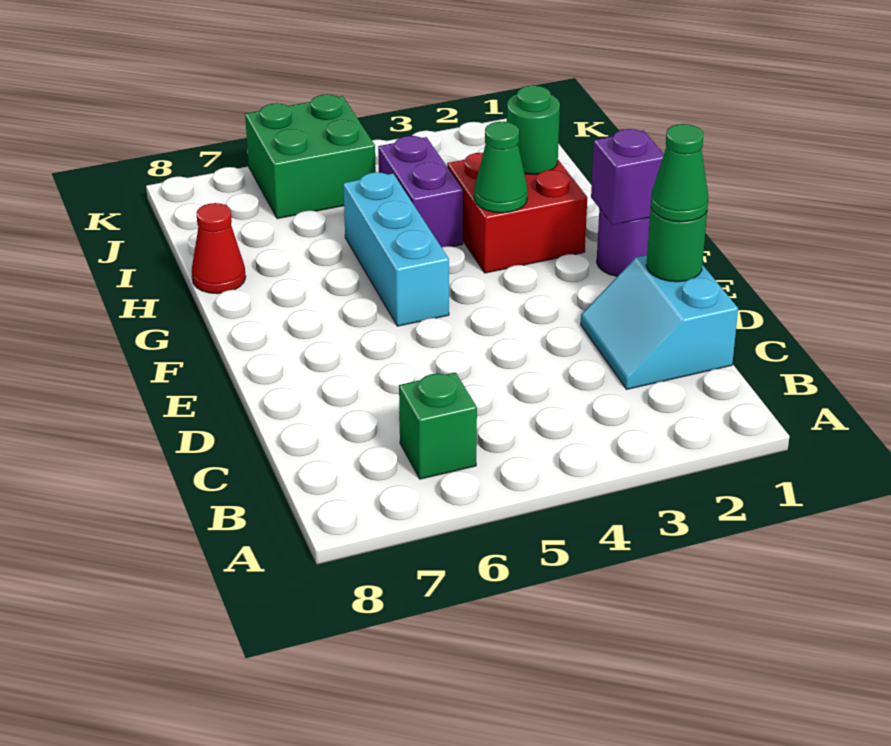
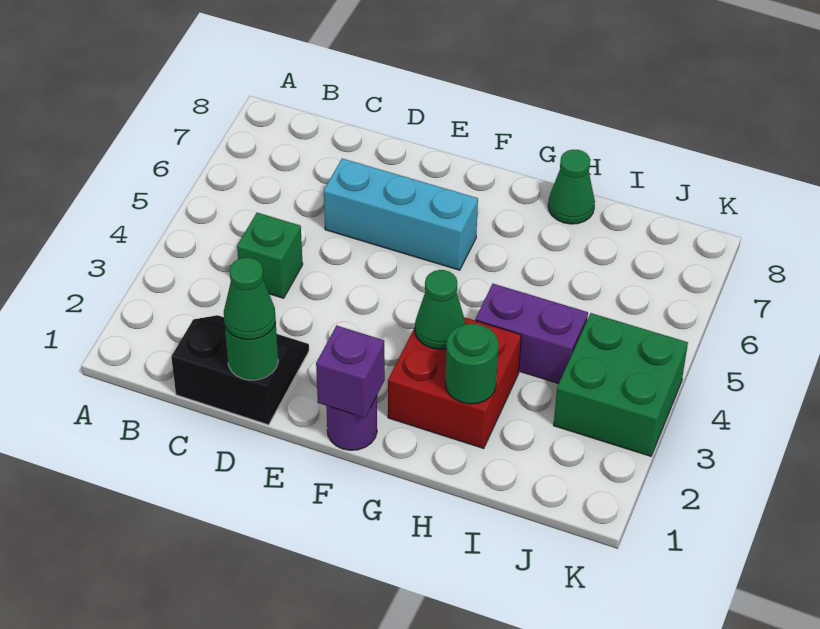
green brick B6 level 1 -> green brick C4 level 1
cyan slope C1:D2 level 1 top 1 -> black slope C1:D2 level 1 top 1
cyan brick F5:H5 level 1 -> cyan brick D6:F6 level 1
red cone H8 level 1 -> green cone H8 level 1
green brick J5:K6 level 1 -> green brick J3:K4 level 1

